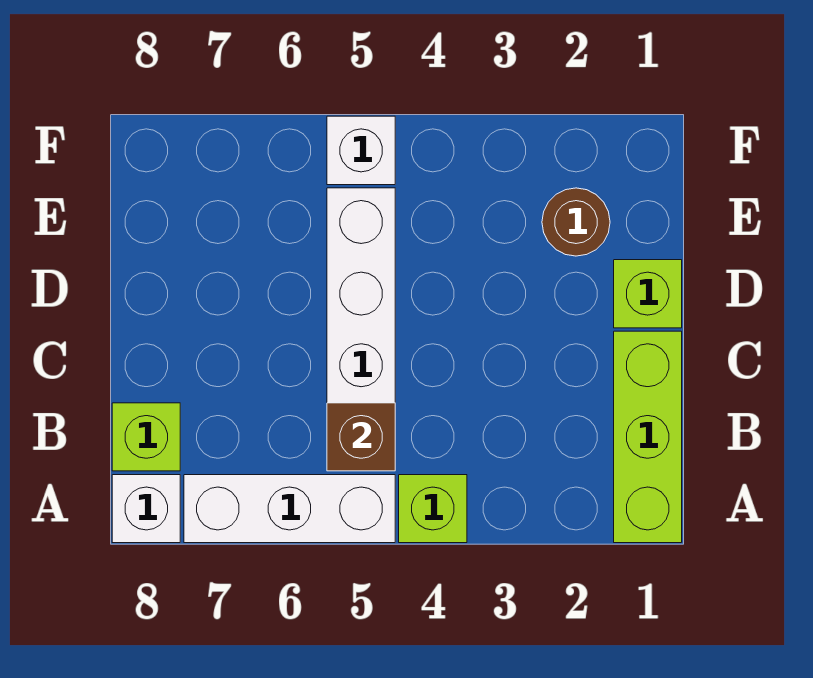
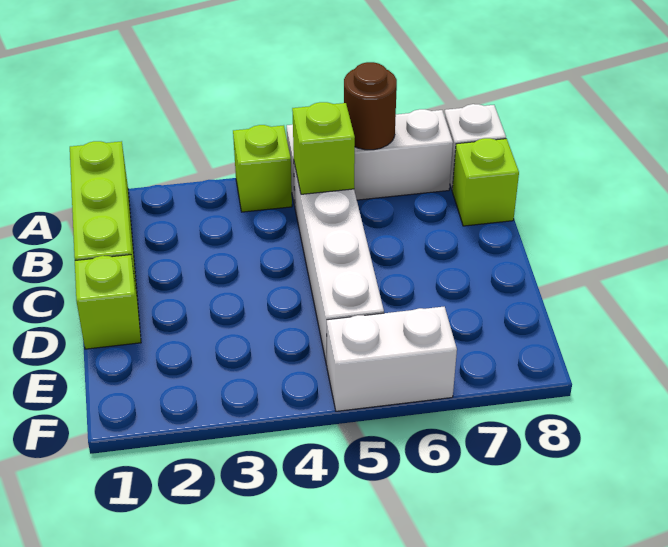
brown brick B5 level 2 -> lime brick B5 level 2
brown round brick E2 level 1 -> brown round brick A6 level 2
white brick F5 level 1 -> white brick F5:F6 level 1

